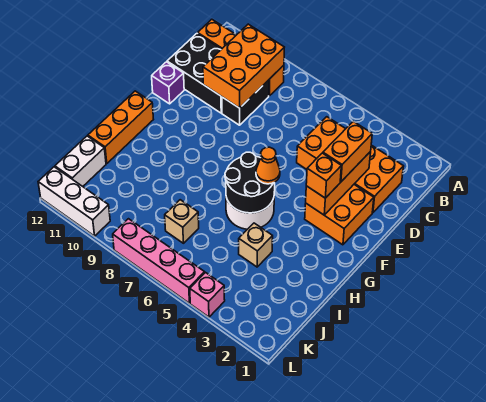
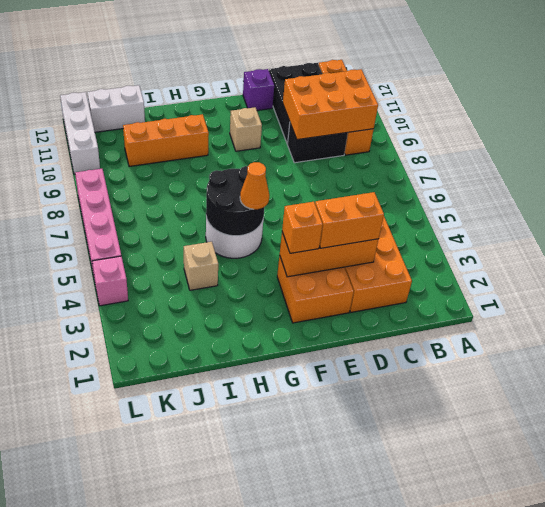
orange brick G12:I12 level 1 -> orange brick H10:J10 level 1
tan brick J7 level 1 -> tan brick F10 level 1

